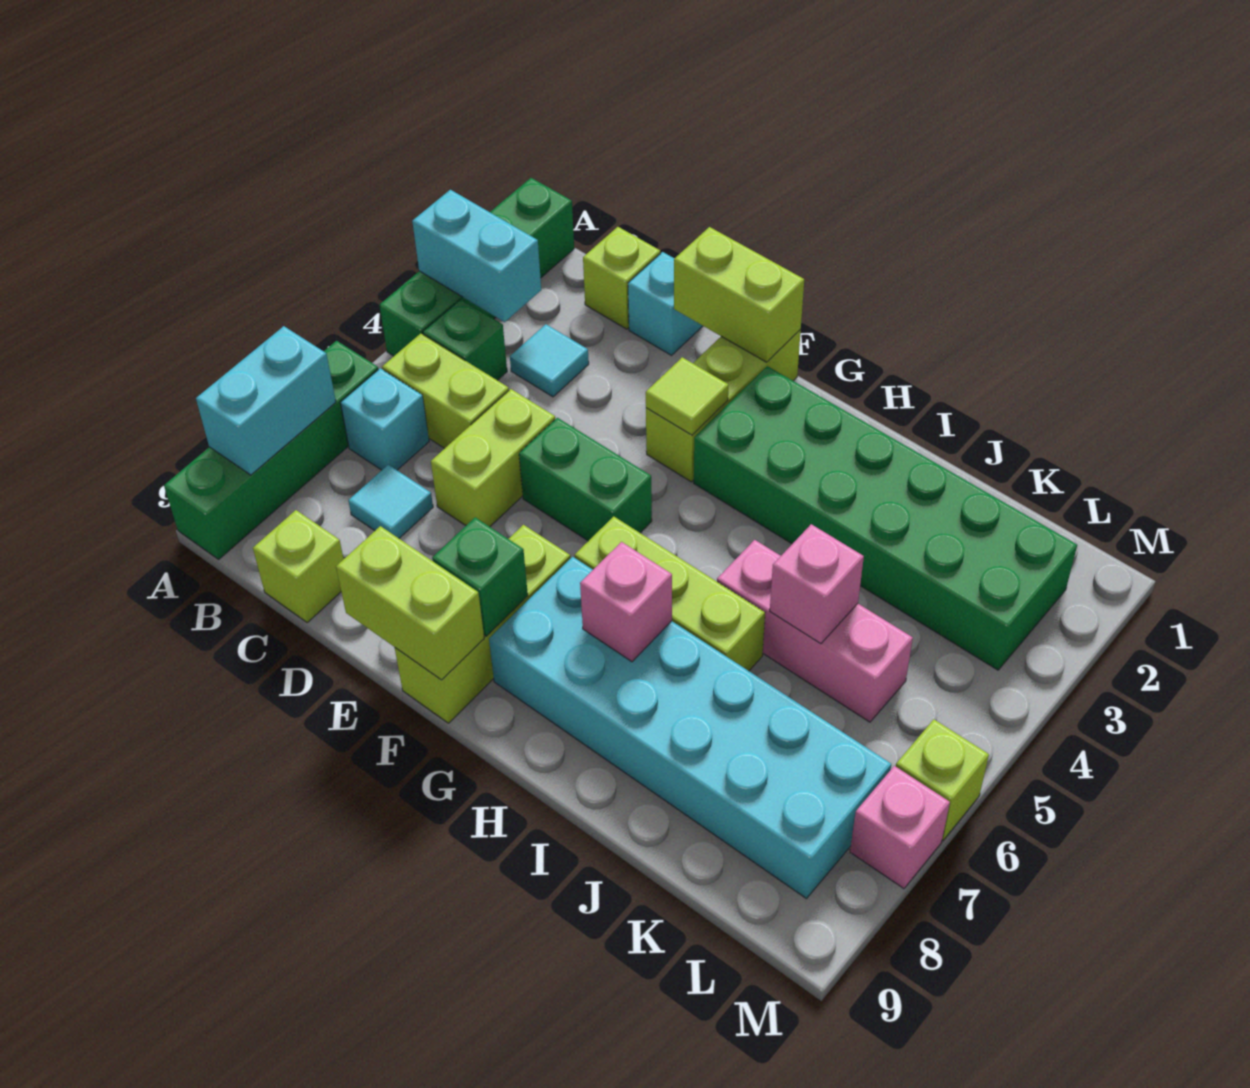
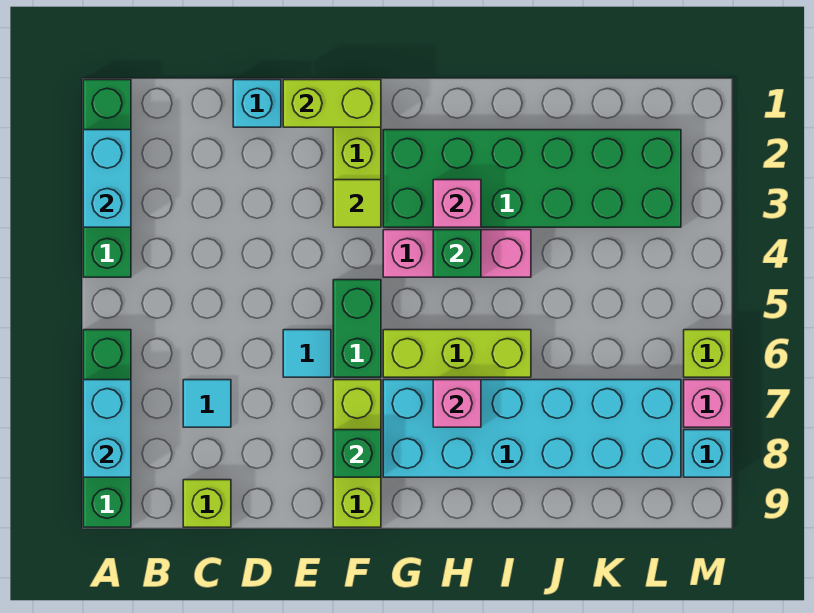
cyan brick A3:B3 level 2 -> cyan brick A2:A3 level 2
green brick B4 level 1 -> green brick H4 level 2
lime brick B5:C5 level 1 -> none
cyan brick B6 level 1 -> cyan brick M8 level 1
lime brick C1 level 1 -> none
cyan tile C3 level 1 -> cyan tile E6 level 1
lime brick D5:D6 level 1 -> none
green brick E5:F5 level 1 -> green brick F5:F6 level 1
lime brick E9:F9 level 2 -> none
pink brick I5:K5 level 1 -> pink brick G4:I4 level 1
pink brick J5 level 2 -> pink brick H3 level 2

